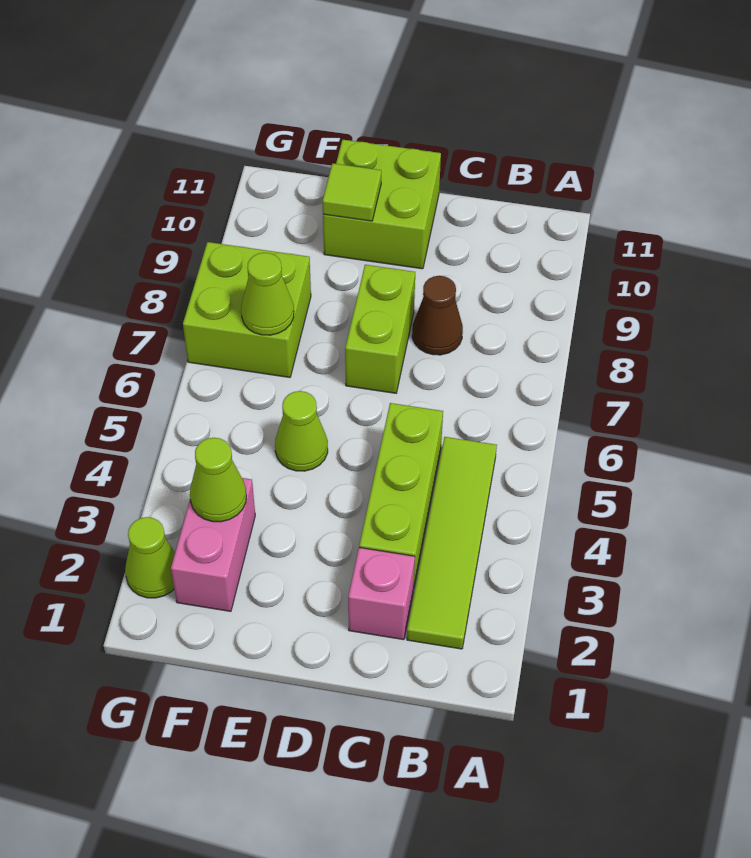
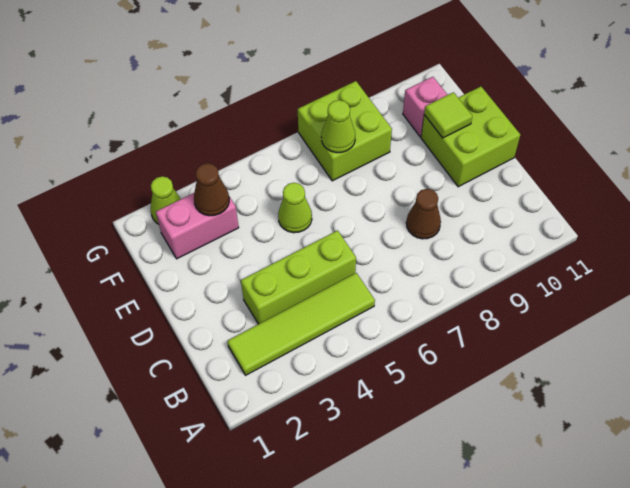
pink brick C2 level 1 -> pink brick F10 level 1
lime brick D7:D8 level 1 -> none
lime cone F3 level 2 -> brown cone F3 level 2

